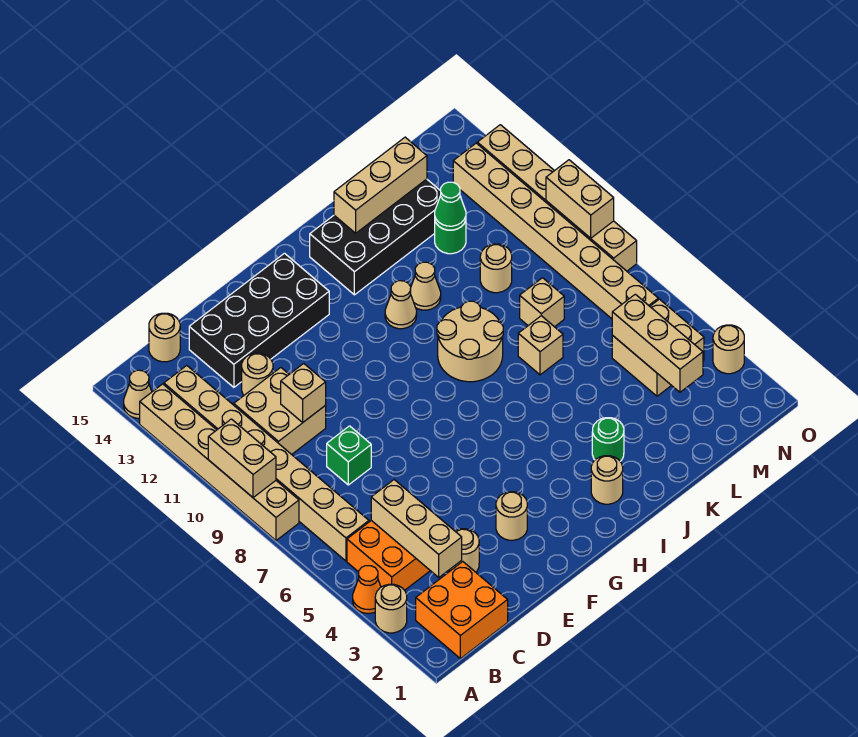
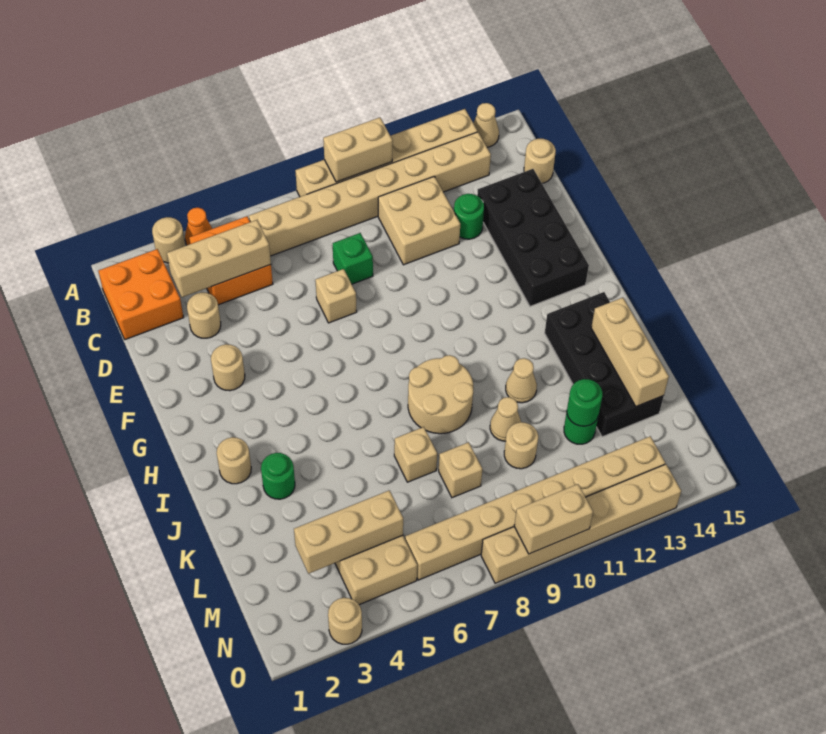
tan brick D10 level 2 -> tan brick E7 level 1
tan round brick D12 level 1 -> green round brick D12 level 1
tan cone I11 level 1 -> tan cone K10 level 1
green cone L12 level 2 -> green round brick L12 level 2

